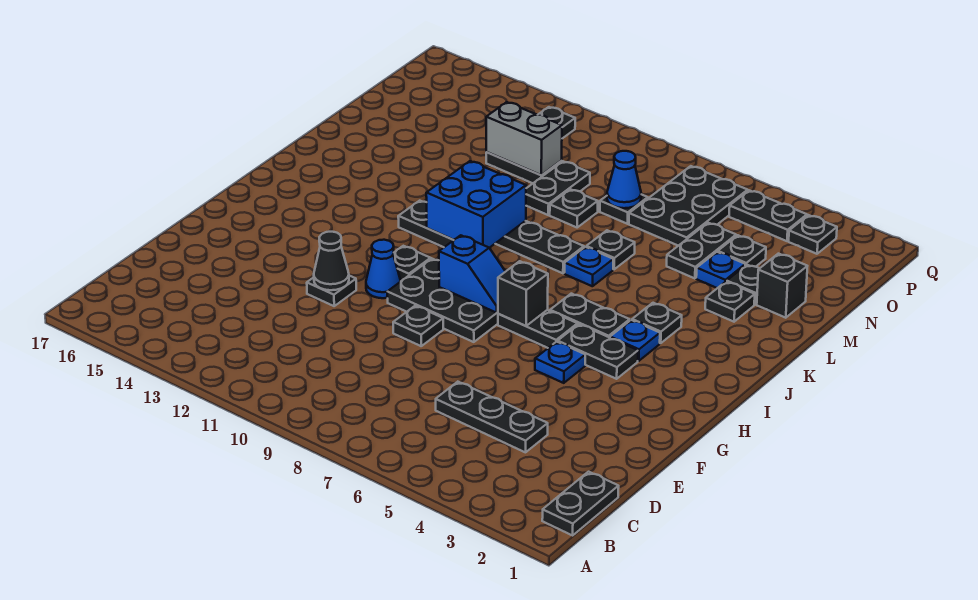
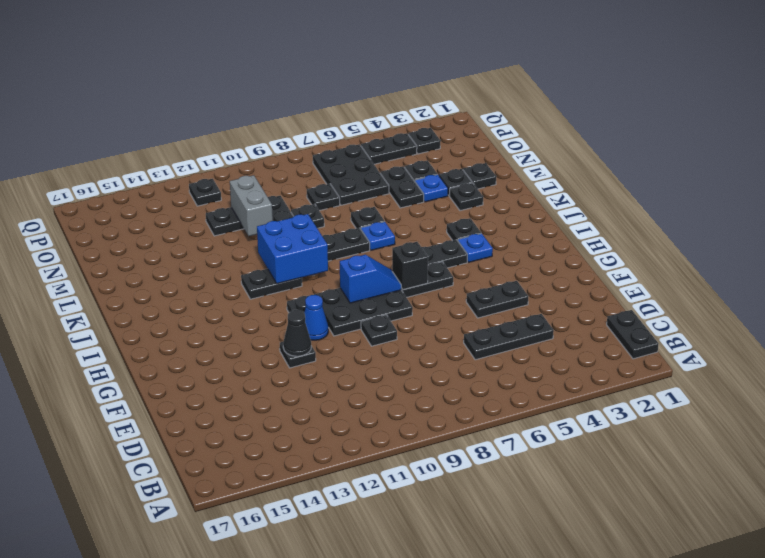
blue plate G5 level 1 -> none
black plate H4:H5 level 1 -> black plate F4:F5 level 1
black brick M2 level 1 -> black plate M2 level 1
blue cone N8 level 2 -> none
grey brick N11:N12 level 2 -> grey brick M11:N11 level 2

